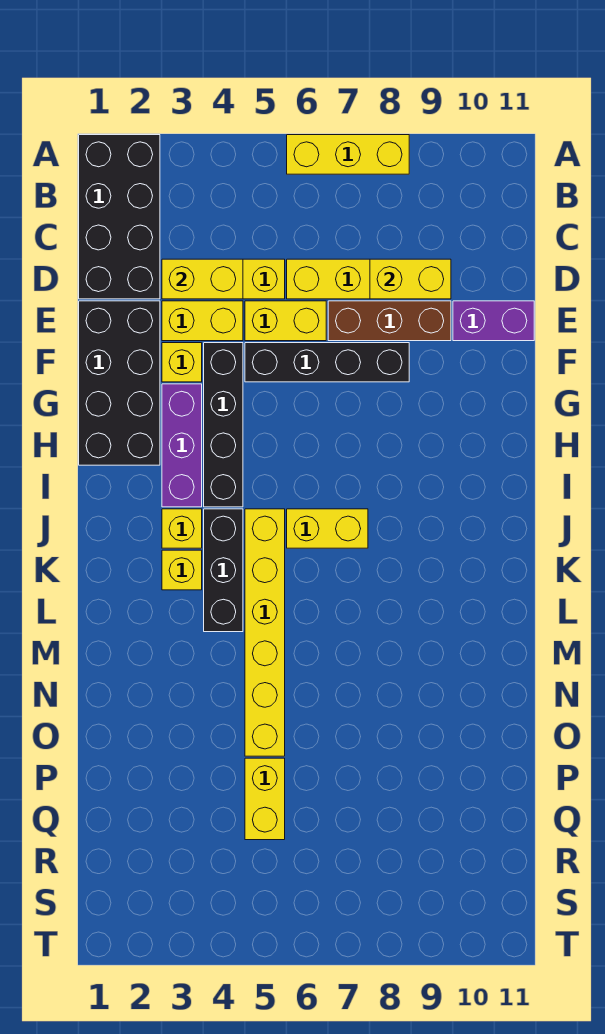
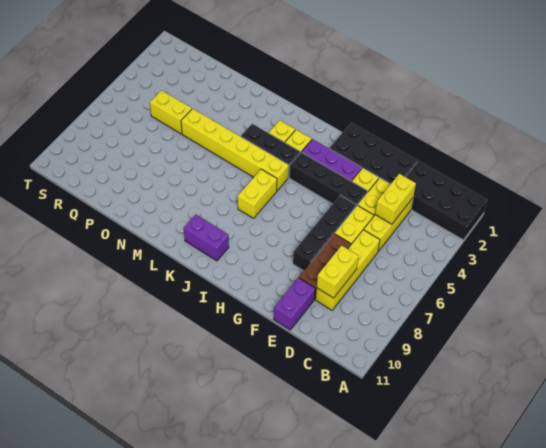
yellow brick A6:A8 level 1 -> none
none -> purple brick J10:K10 level 1

